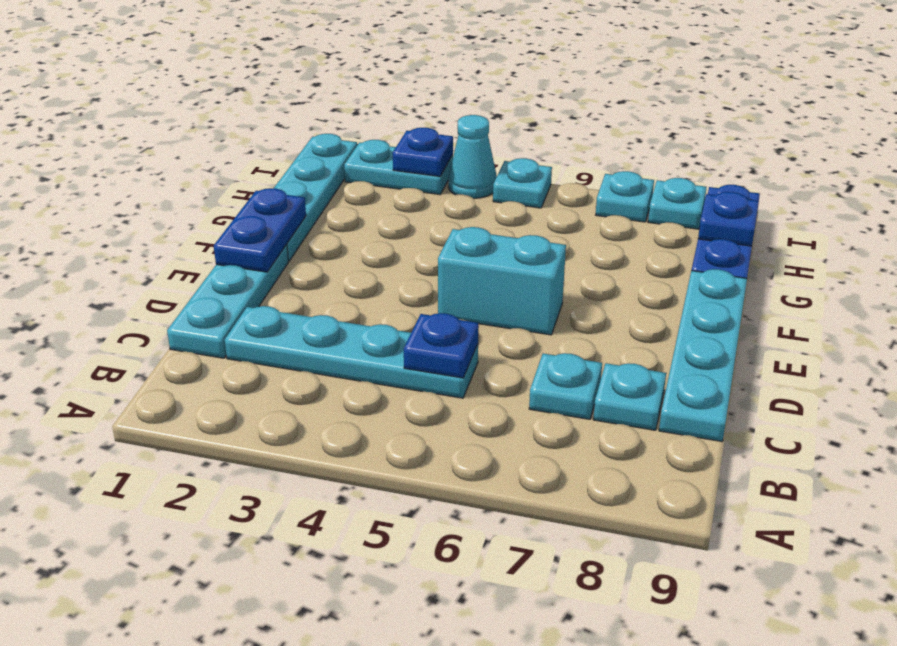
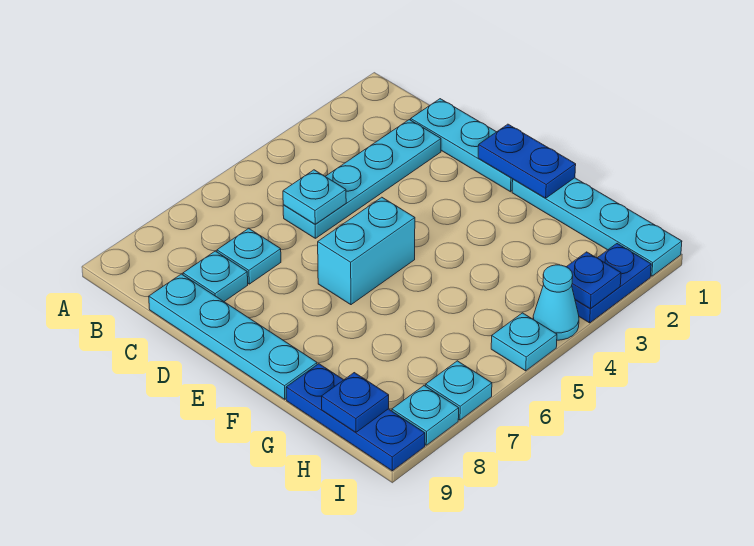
blue plate C5 level 2 -> cyan plate C5 level 2
cyan plate I2:I3 level 1 -> blue plate I2:I3 level 1

